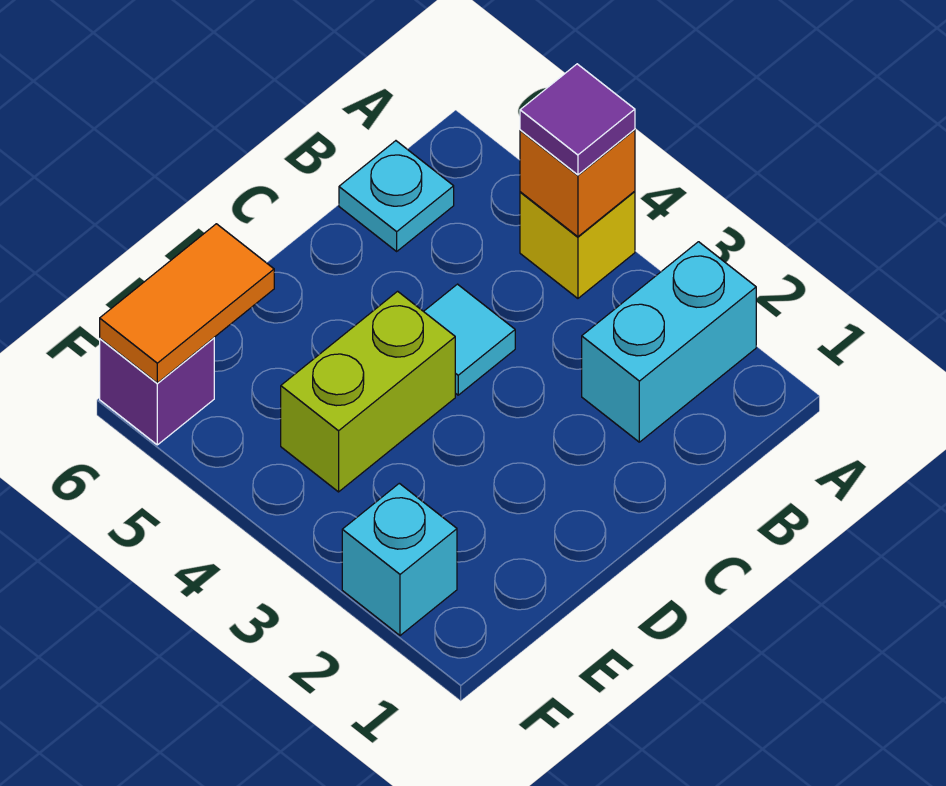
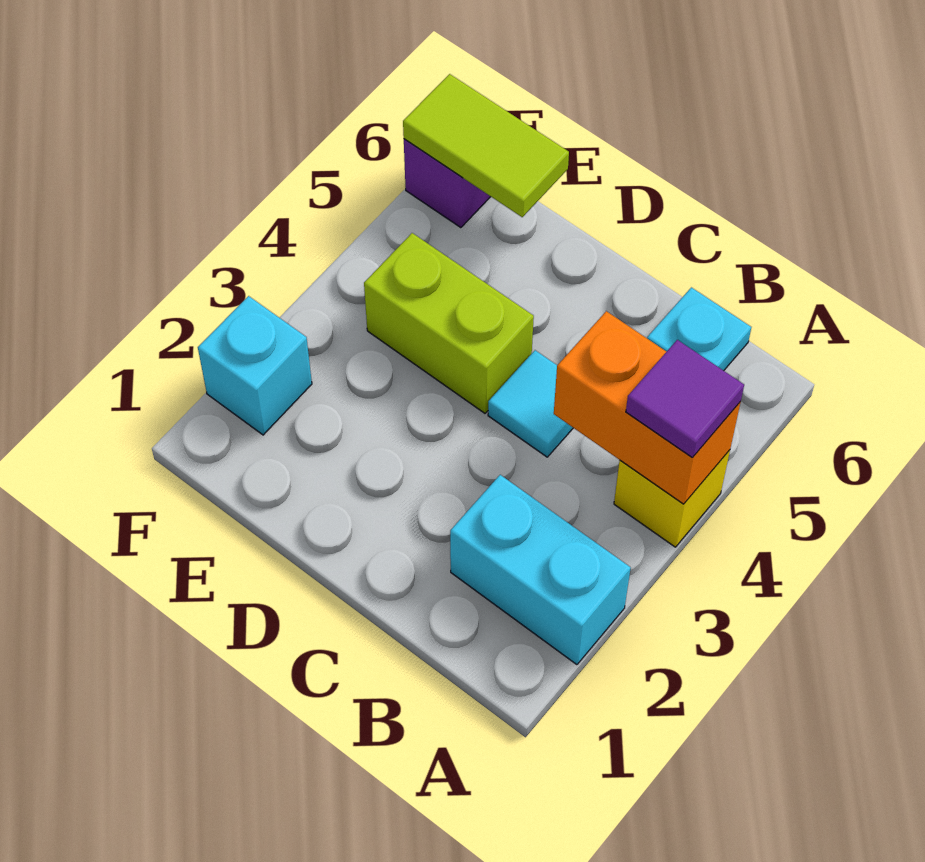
orange brick A4 level 2 -> orange brick A4:B4 level 2
orange tile E6:F6 level 2 -> lime tile E6:F6 level 2

